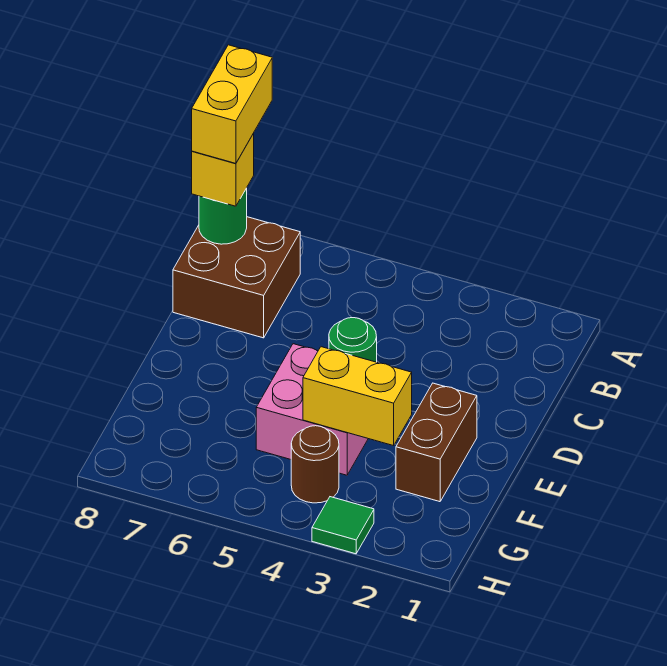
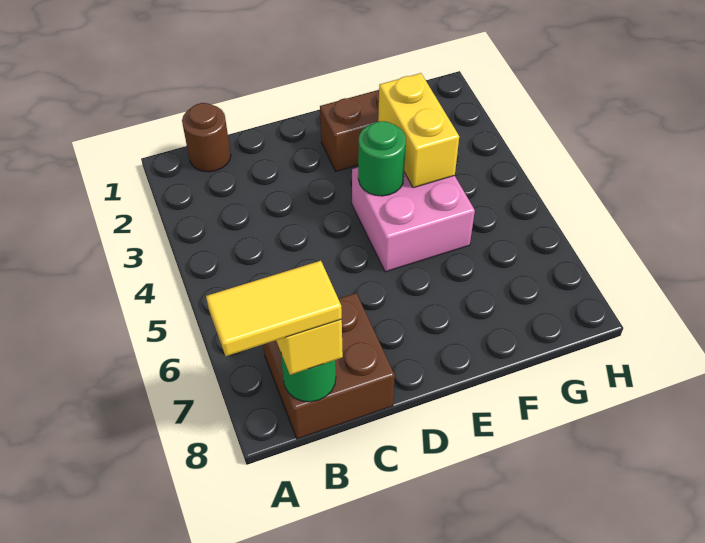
yellow brick A8:B8 level 4 -> yellow tile A8:B8 level 4
brown round brick G4 level 1 -> brown round brick B1 level 1
green tile H3 level 1 -> none

